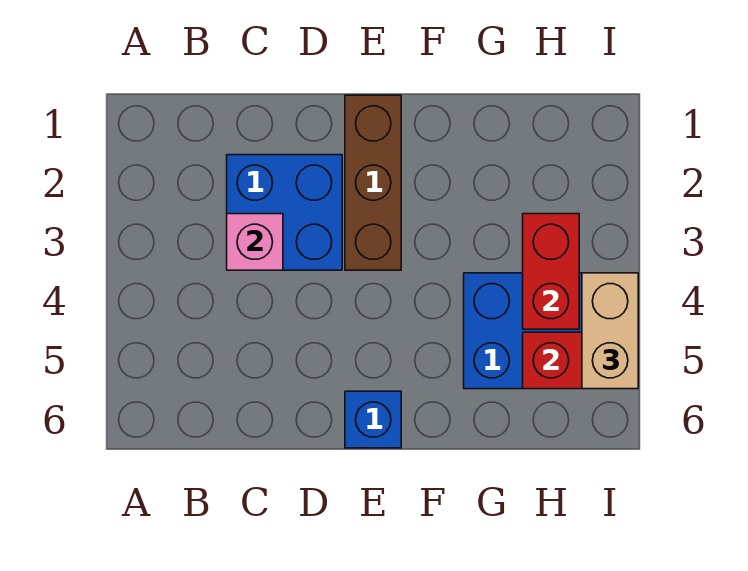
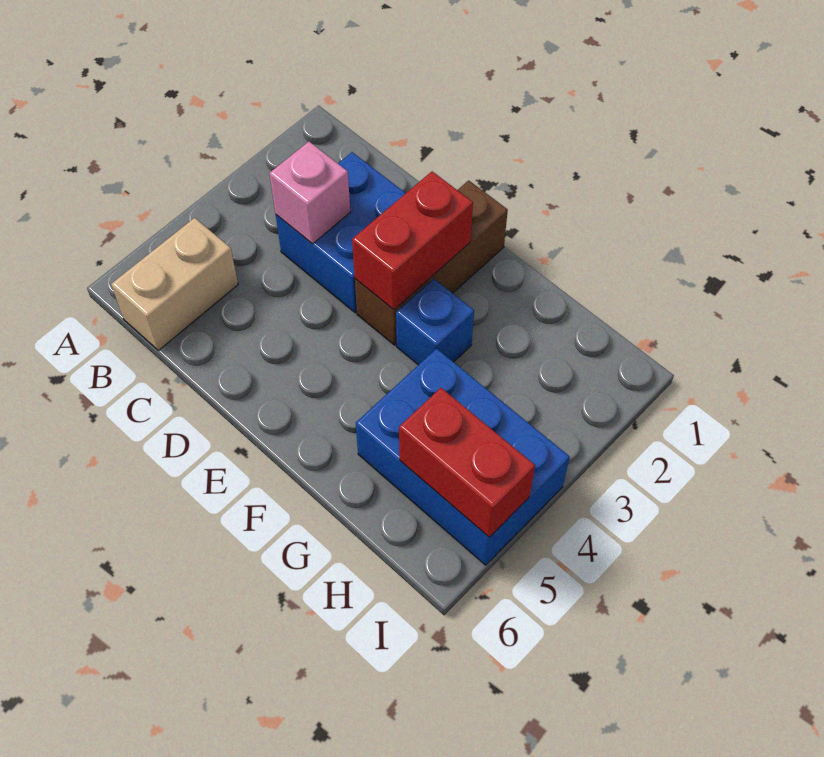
blue brick E6 level 1 -> blue brick F3 level 1
red brick H3:H4 level 2 -> red brick E2:E3 level 2
tan brick I4:I5 level 3 -> tan brick B5:B6 level 1

